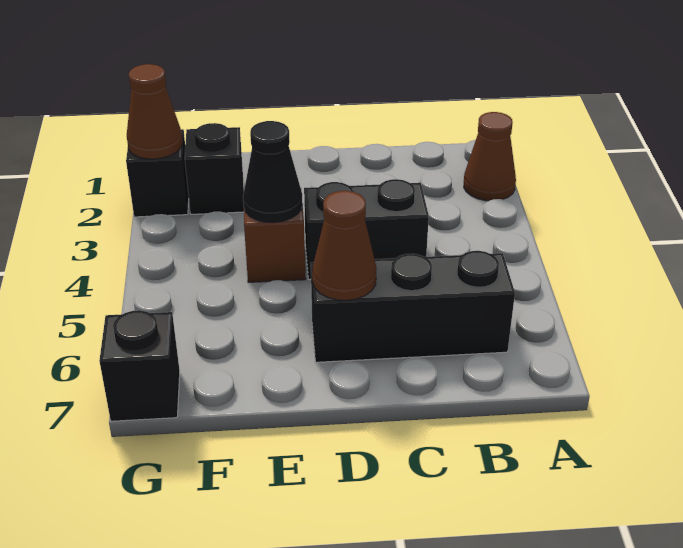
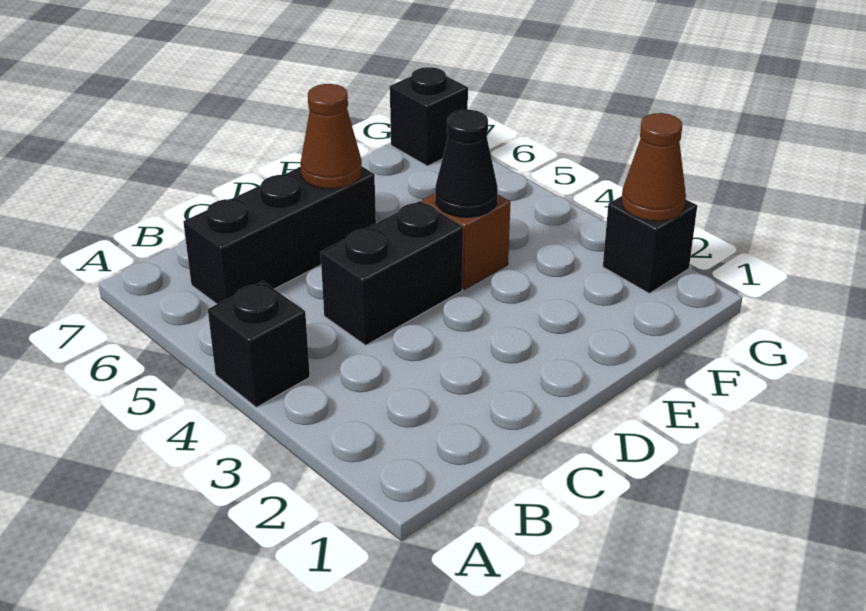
brown cone A2 level 1 -> none
black brick F2 level 1 -> black brick A4 level 1

